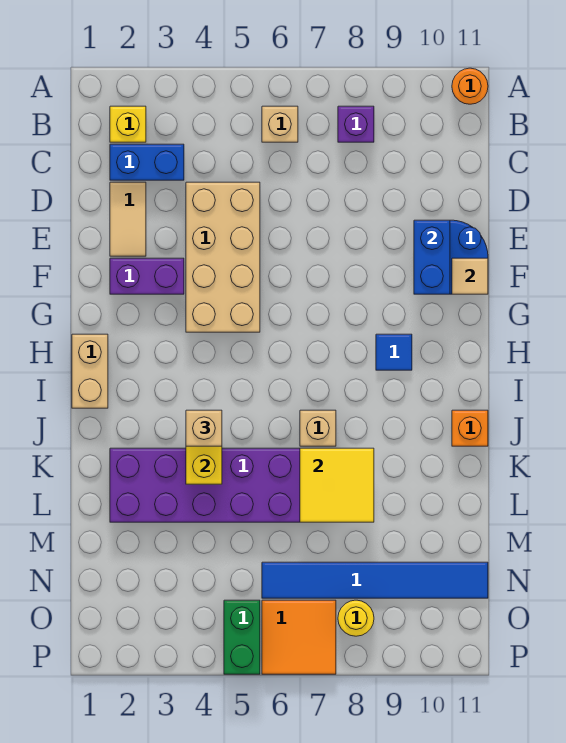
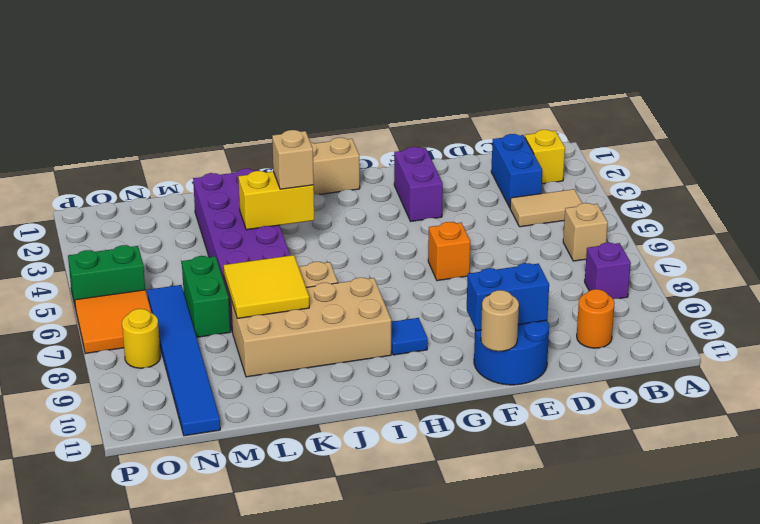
orange round brick A11 level 1 -> orange round brick C10 level 1
tan tile D2:E2 level 1 -> tan tile B4:C4 level 1
tan brick D4:G5 level 1 -> tan brick I8:L9 level 1
tan tile F11 level 2 -> tan round brick F11 level 2
orange brick J11 level 1 -> orange brick F6 level 1
none -> green brick M6:M7 level 1

